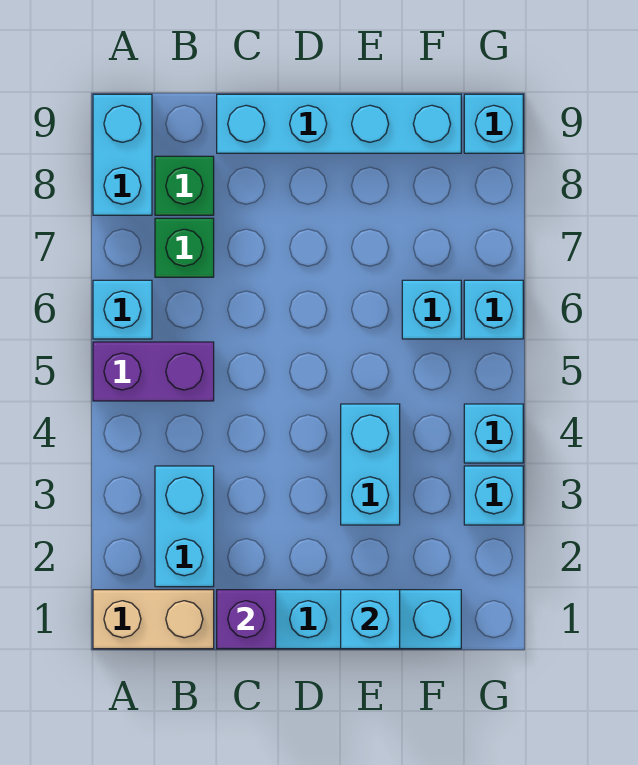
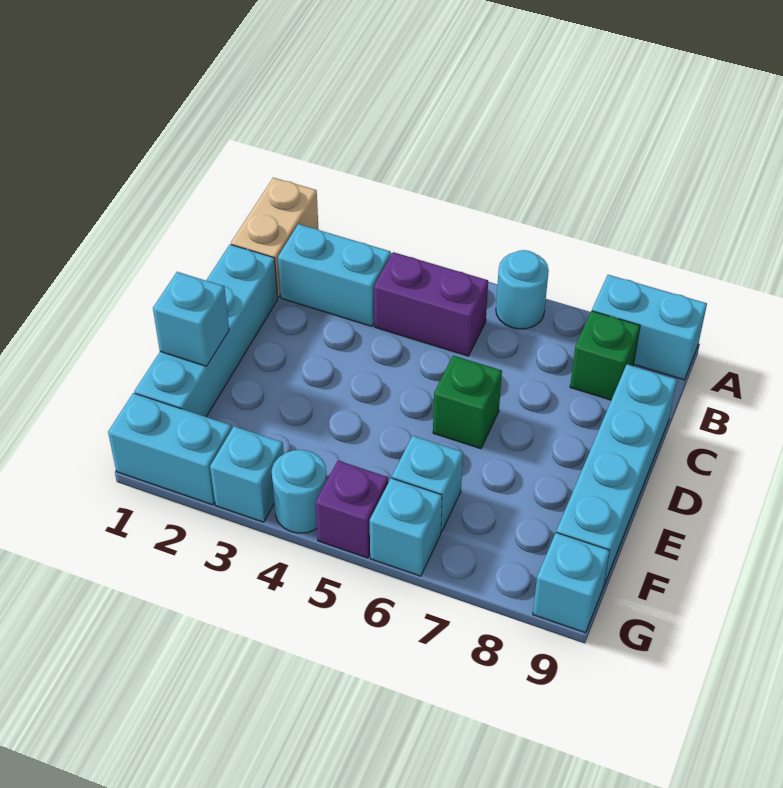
purple brick A5:B5 level 1 -> purple brick B4:B5 level 1
cyan brick A6 level 1 -> cyan round brick A6 level 1
green brick B7 level 1 -> green brick D6 level 1
purple brick C1 level 2 -> purple brick G5 level 1
cyan brick E3:E4 level 1 -> cyan brick G1:G2 level 1
cyan brick G4 level 1 -> cyan round brick G4 level 1

